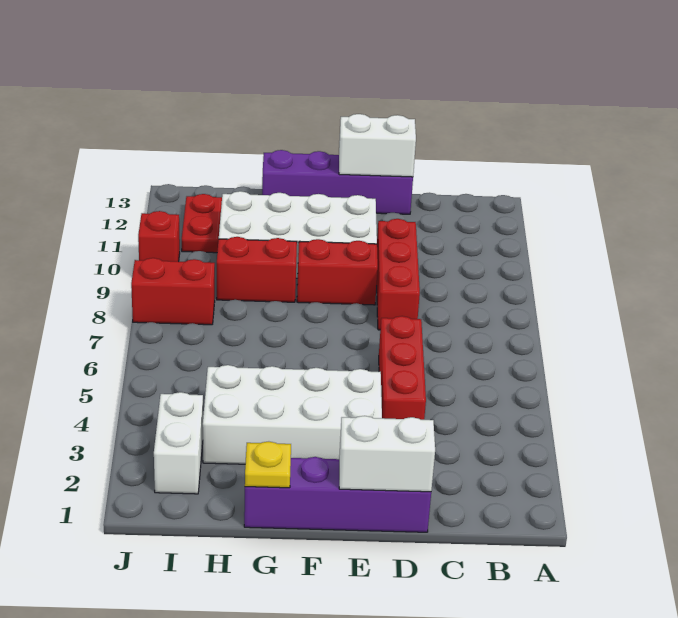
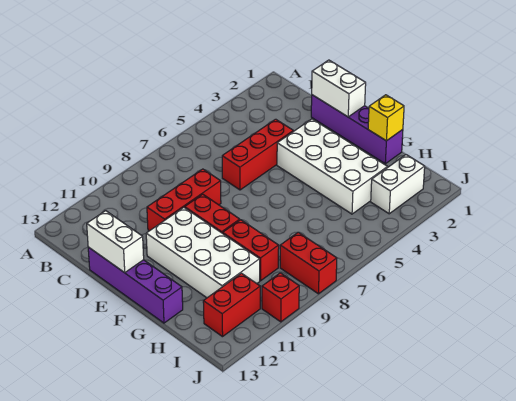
yellow plate G1 level 2 -> yellow brick G1 level 2
red plate I11:I12 level 1 -> red brick I11:I12 level 1

